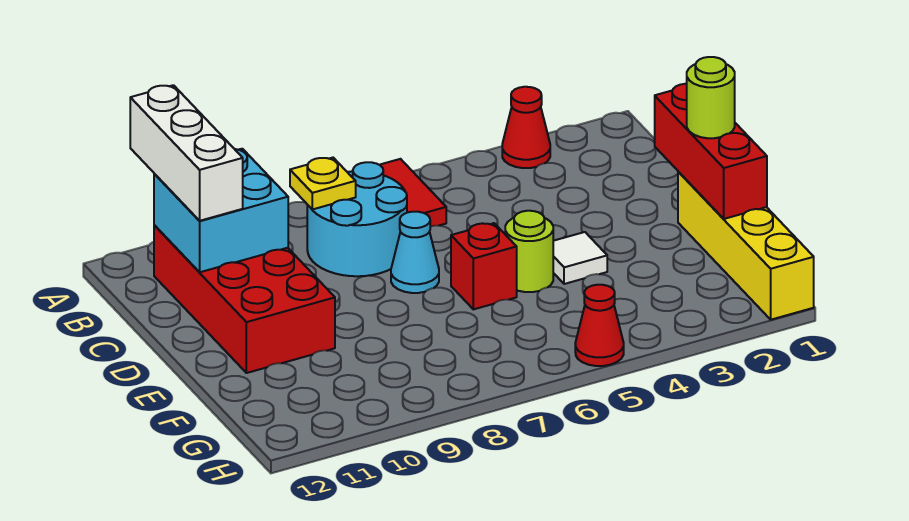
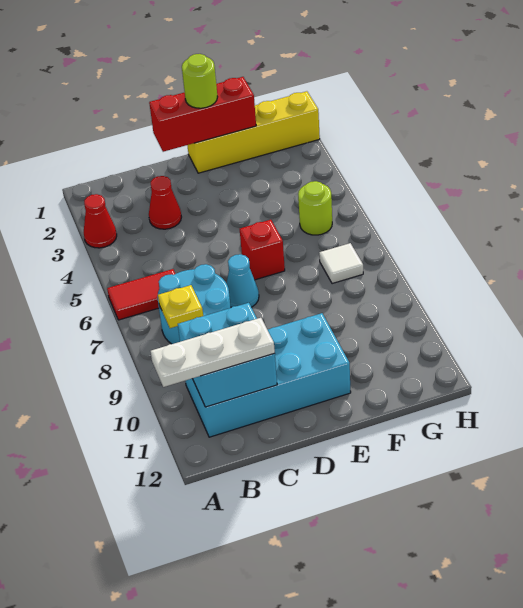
white brick A11:C11 level 3 -> white plate A11:C11 level 3
red brick B10:E11 level 1 -> cyan brick B10:E11 level 1
white tile E4 level 1 -> white tile G7 level 1
lime round brick E5 level 1 -> lime round brick G5 level 1
red cone H5 level 1 -> red cone C3 level 1

